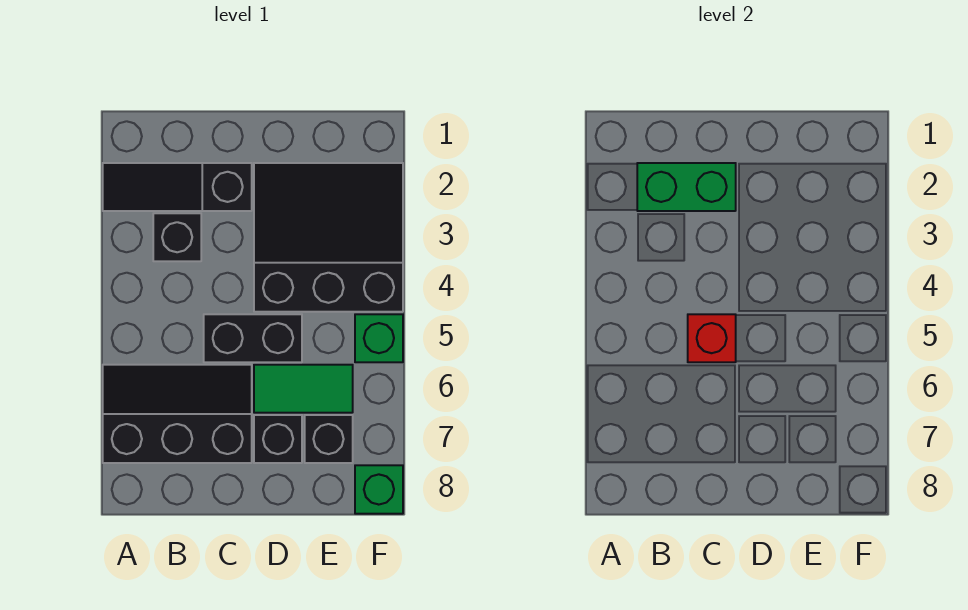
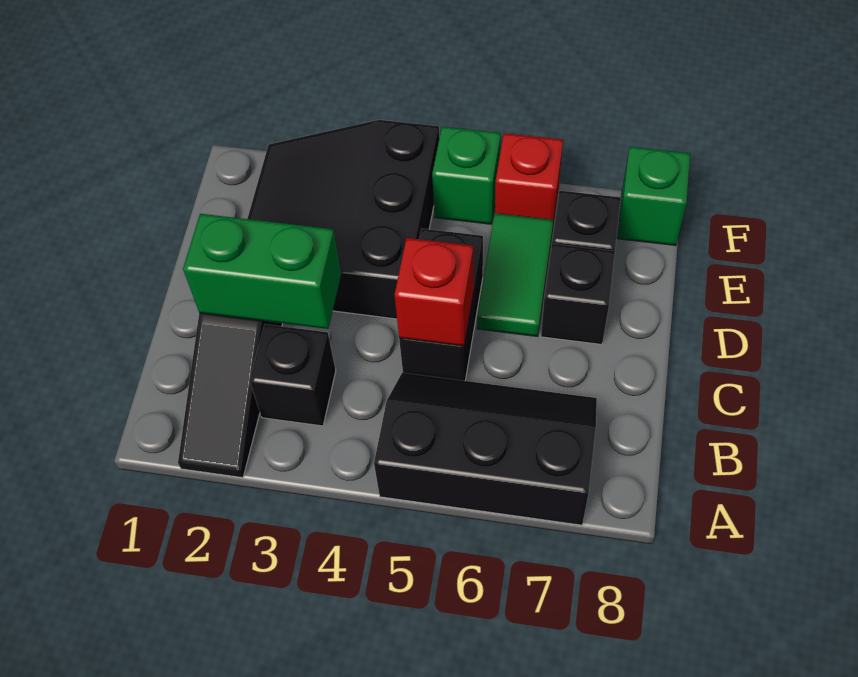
black slope A6:C7 level 1 top 7 -> black slope A5:B7 level 1 top A
green brick B2:C2 level 2 -> green brick C2:C3 level 2
none -> red brick F6 level 1

